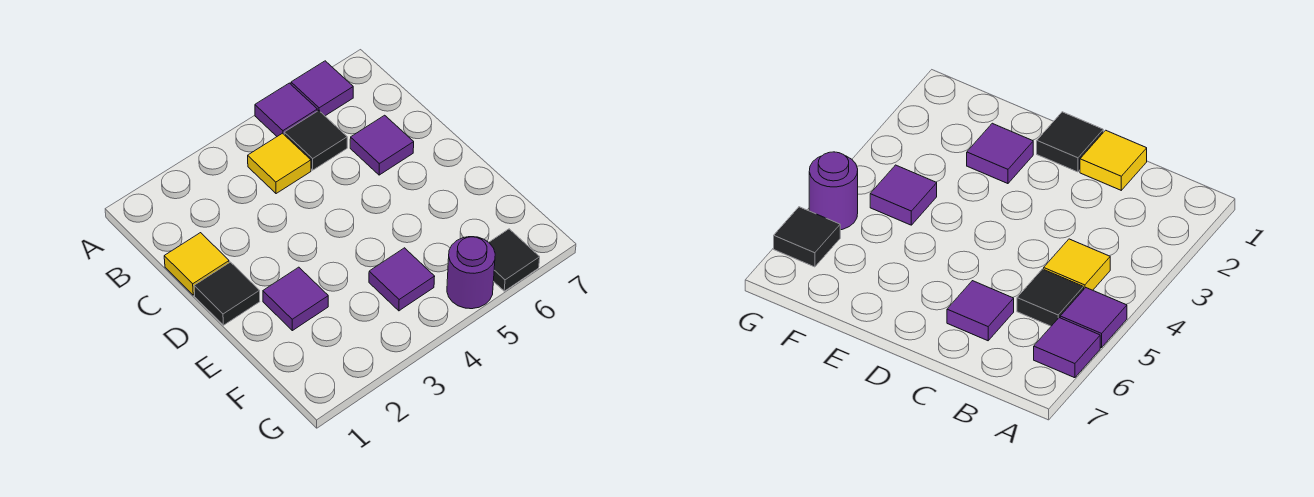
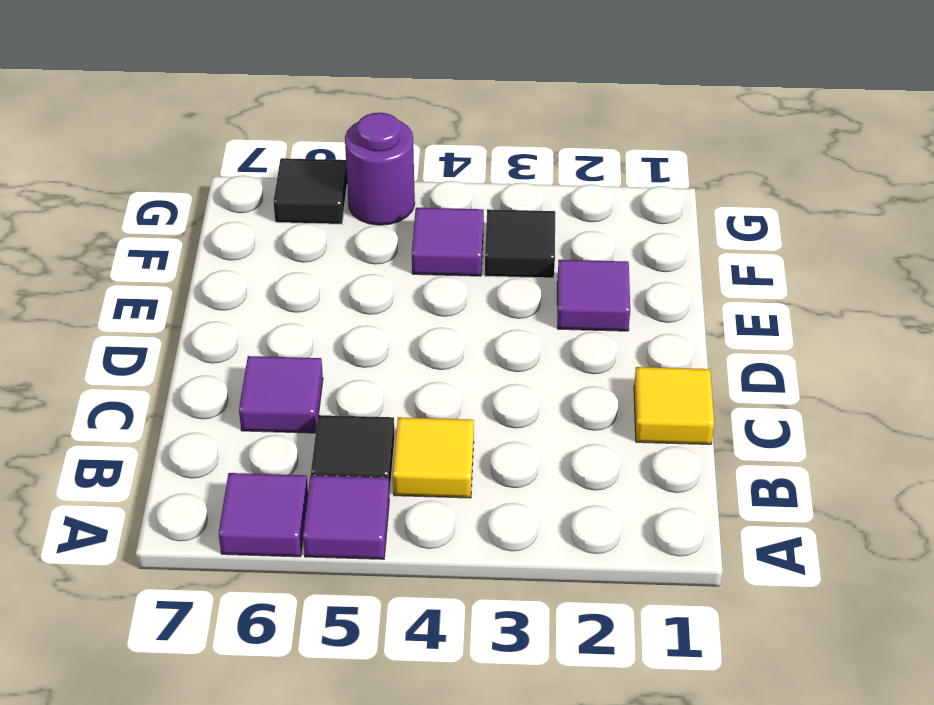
black tile D1 level 1 -> black tile F3 level 1

